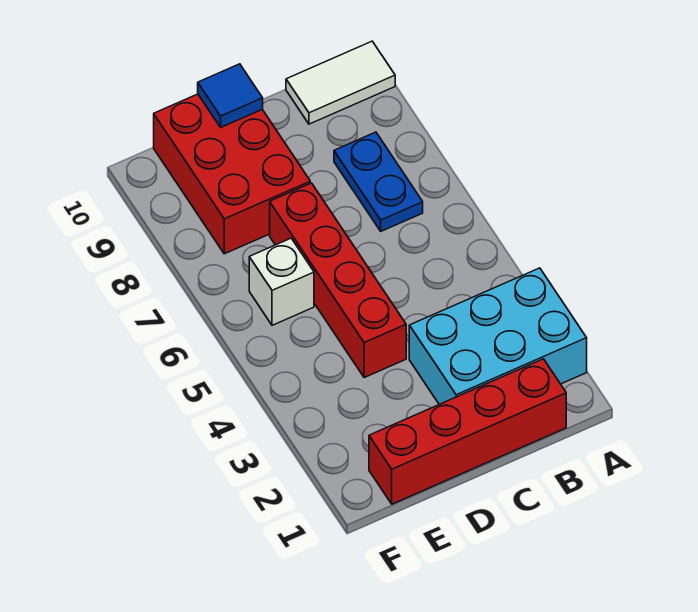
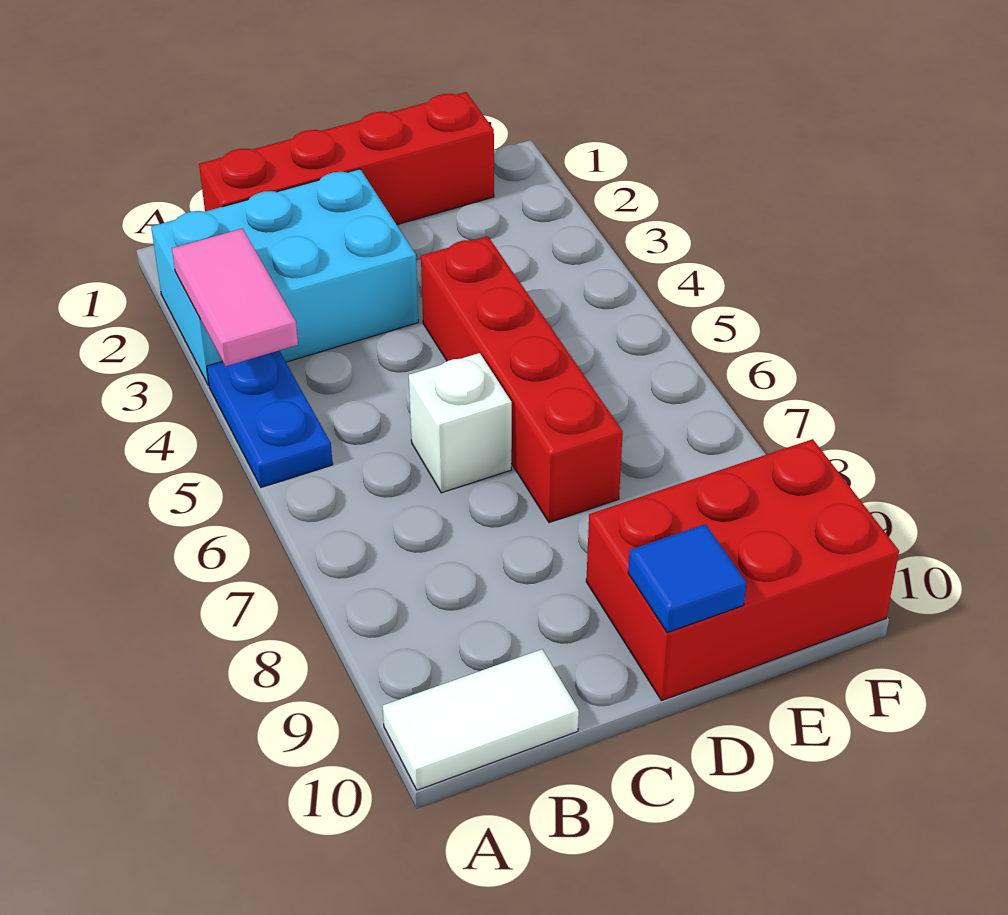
none -> pink tile A3:A4 level 2
blue plate B7:B8 level 1 -> blue plate A4:A5 level 1
red brick D8:E10 level 1 -> red brick D9:F10 level 1
white brick E6 level 1 -> white brick C6 level 1

